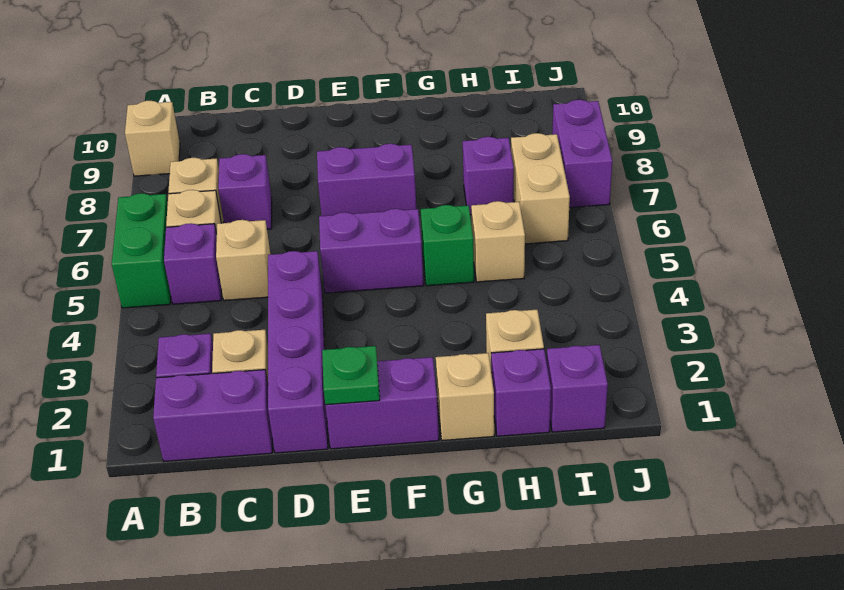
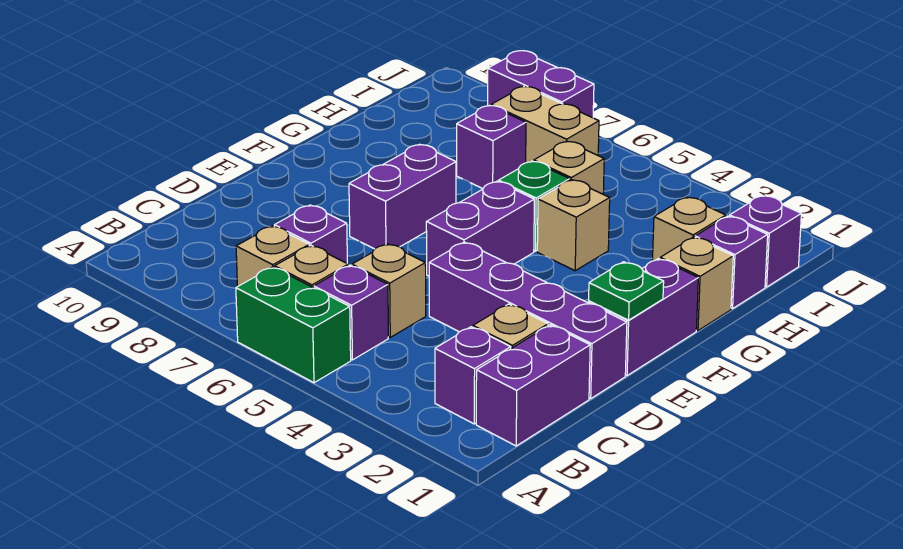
tan brick A9 level 1 -> tan brick G4 level 1

